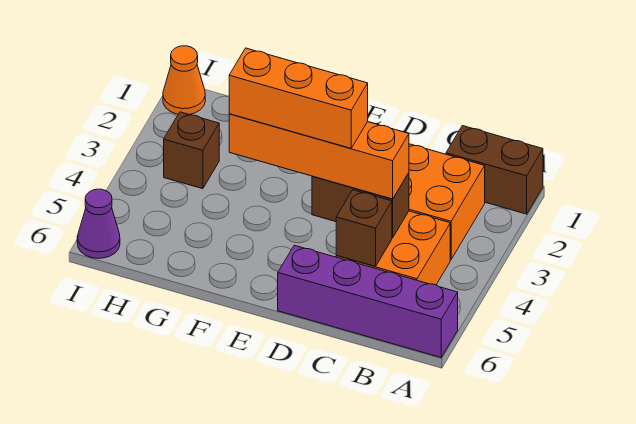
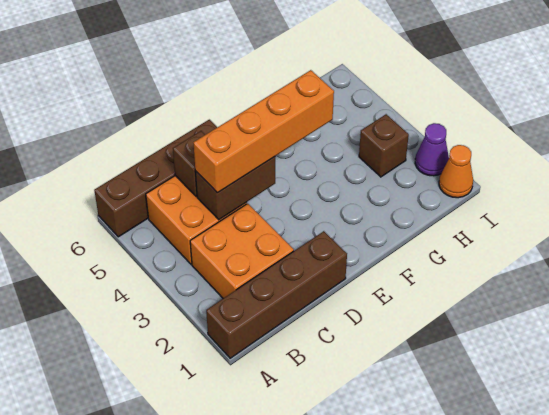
brown brick A1:B1 level 1 -> brown brick A1:D1 level 1
purple brick A6:D6 level 1 -> brown brick A6:D6 level 1
orange brick D4:F4 level 4 -> none
purple cone I6 level 1 -> purple cone I2 level 1

